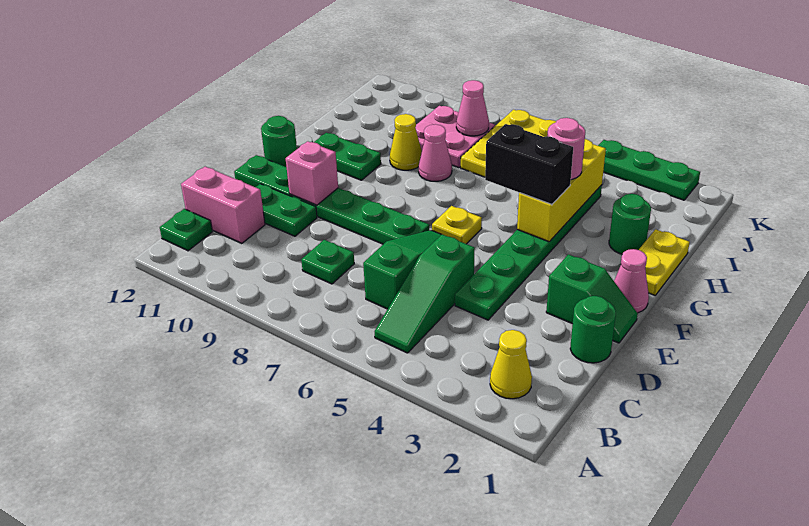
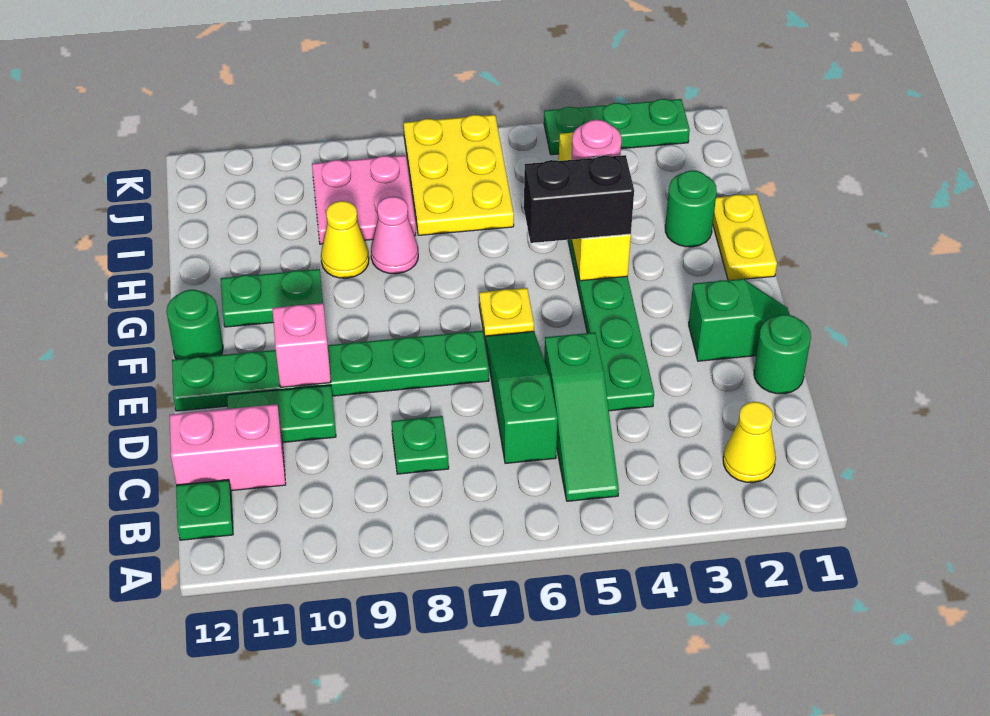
pink cone F1 level 1 -> none
pink cone J8 level 2 -> none

